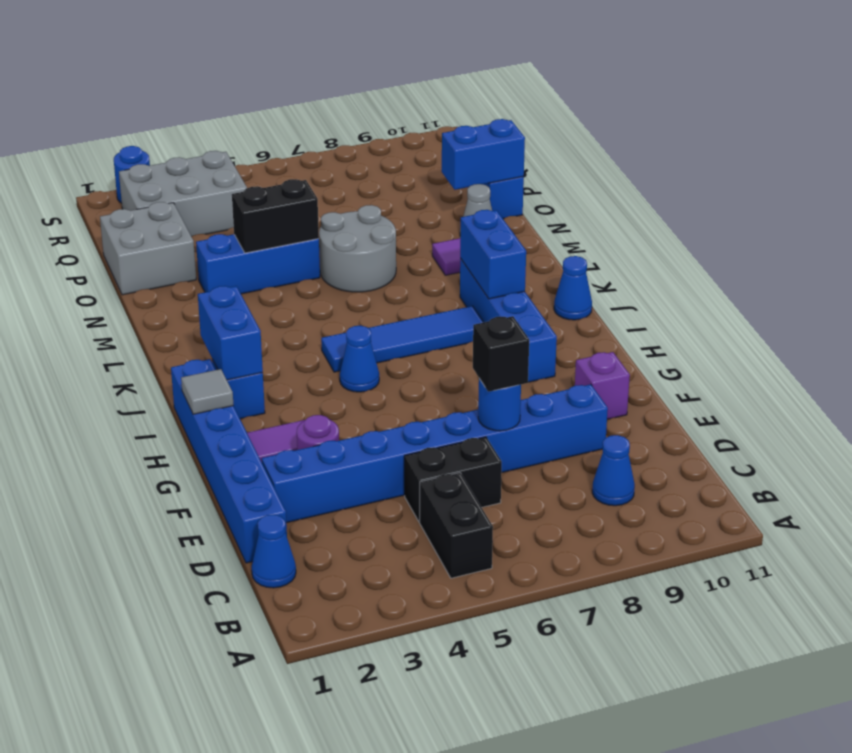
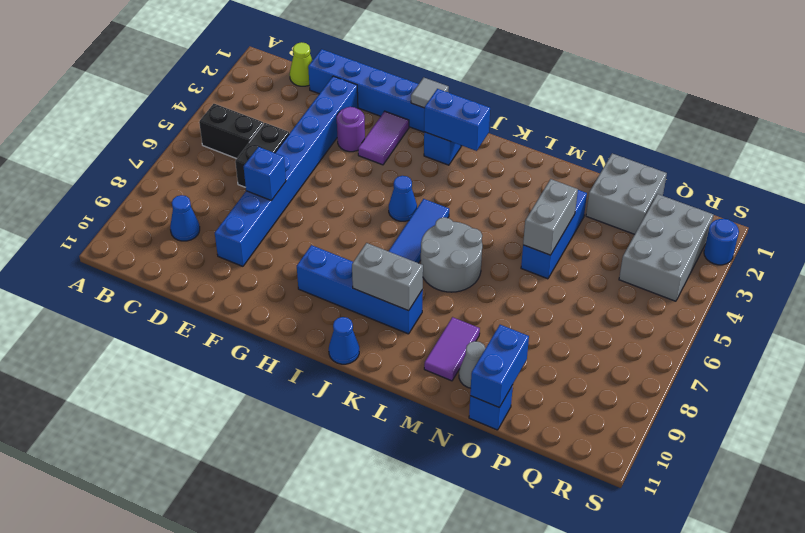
blue cone C1 level 1 -> lime cone C1 level 1
blue round brick E7 level 2 -> blue brick E7 level 2
black brick E7 level 3 -> none
purple brick F10 level 1 -> none
blue brick J9:K9 level 2 -> grey brick J9:K9 level 2
grey round brick M6:N7 level 1 -> grey round brick K6:L7 level 1
black brick N4:N5 level 2 -> grey brick N4:N5 level 2

